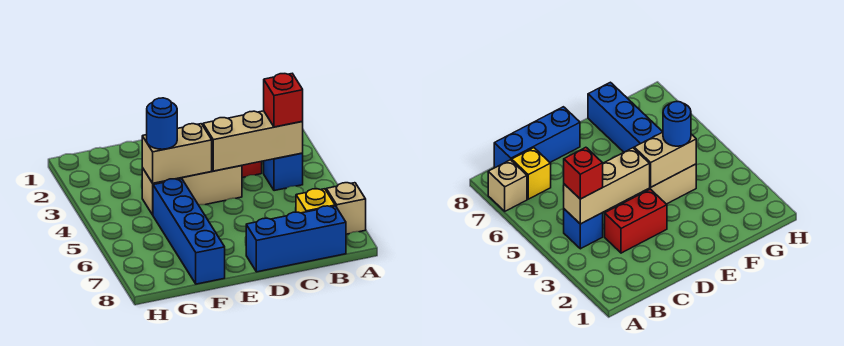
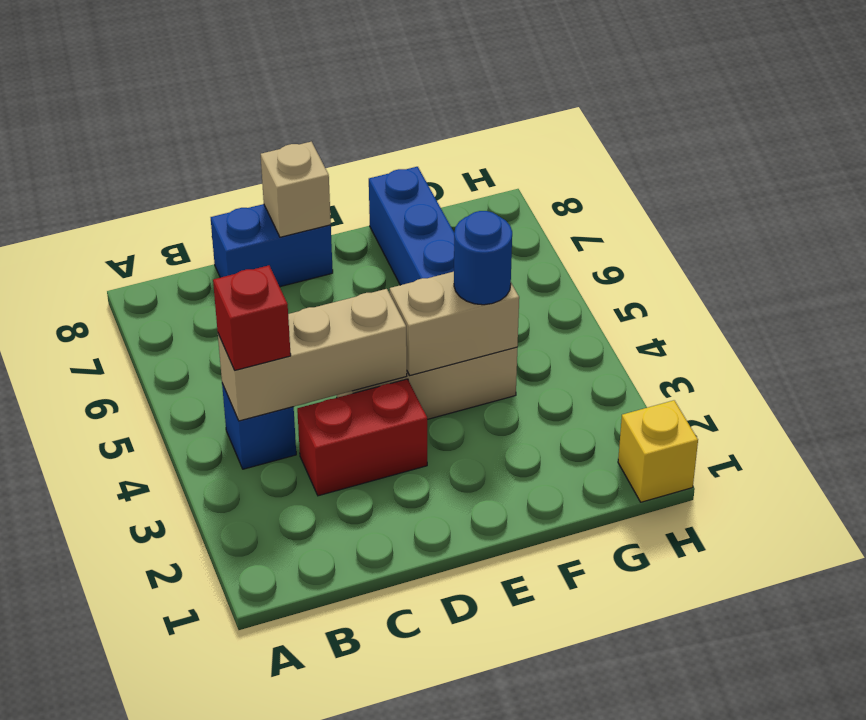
tan brick A7 level 1 -> tan brick D8 level 2
yellow brick B7 level 1 -> yellow brick H1 level 1
blue brick B8:D8 level 1 -> blue brick C8:D8 level 1

